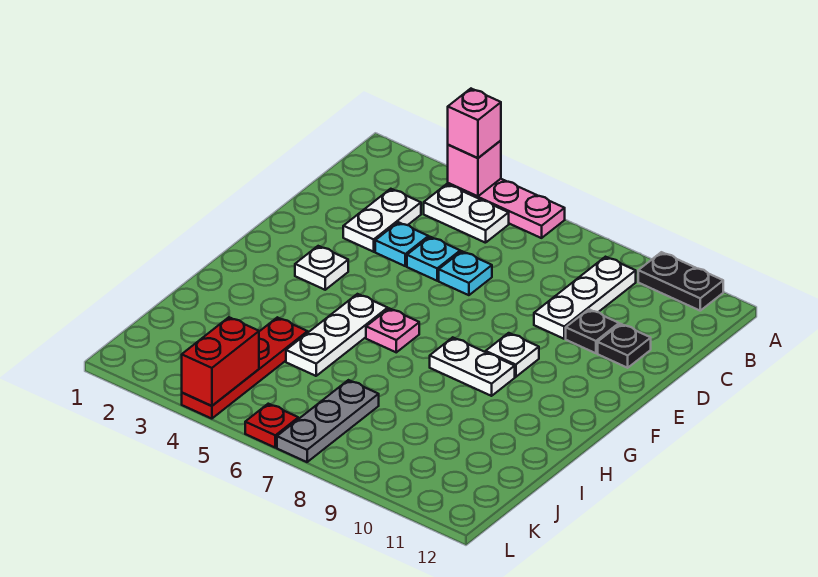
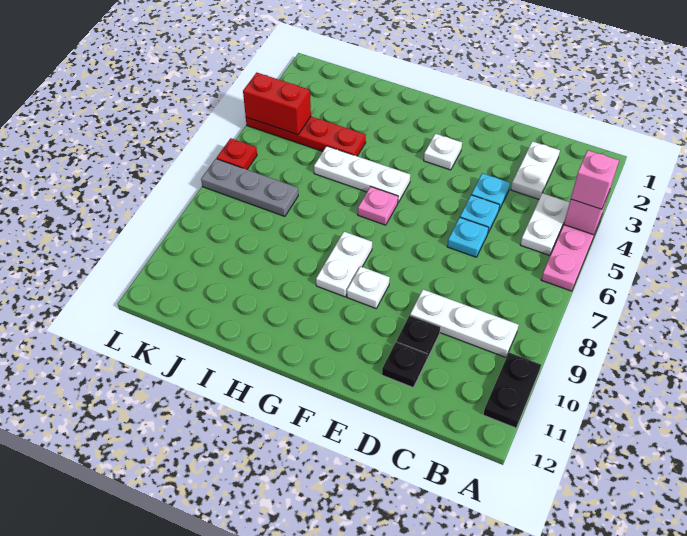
white plate C3:D3 level 1 -> white plate C2:C3 level 1

